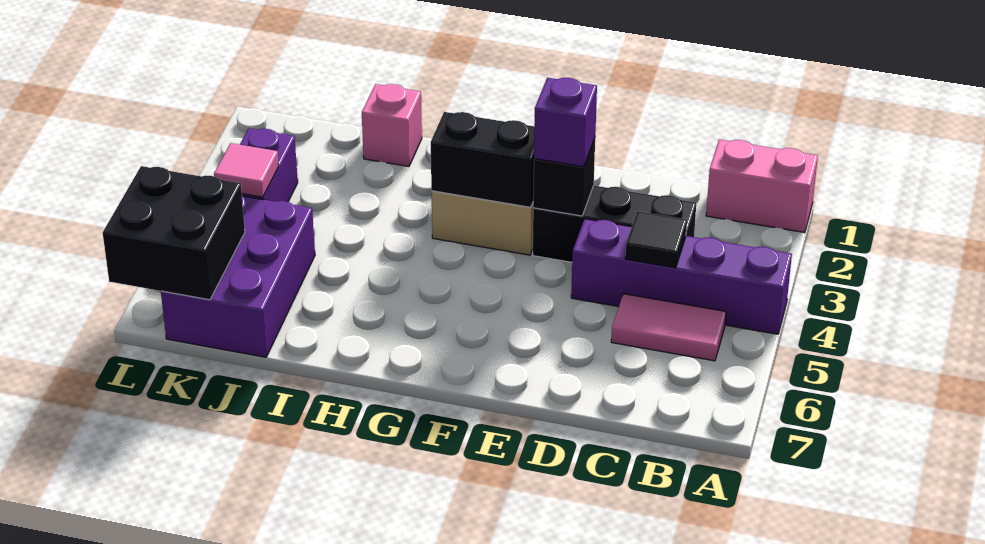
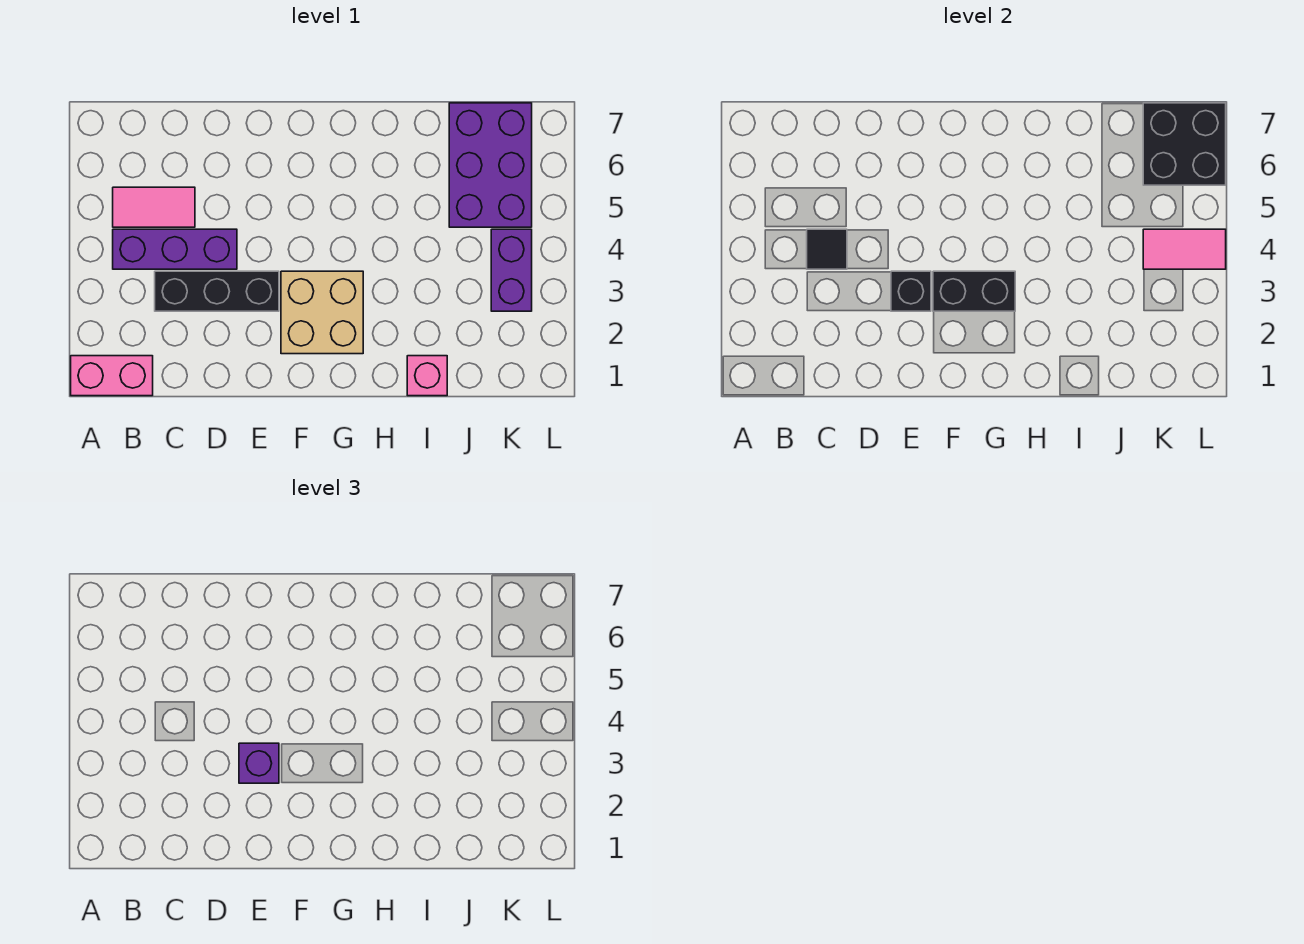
purple brick A4:D4 level 1 -> purple brick B4:D4 level 1
pink tile K4 level 2 -> pink tile K4:L4 level 2

